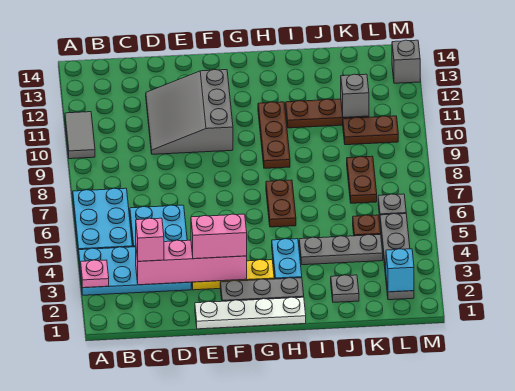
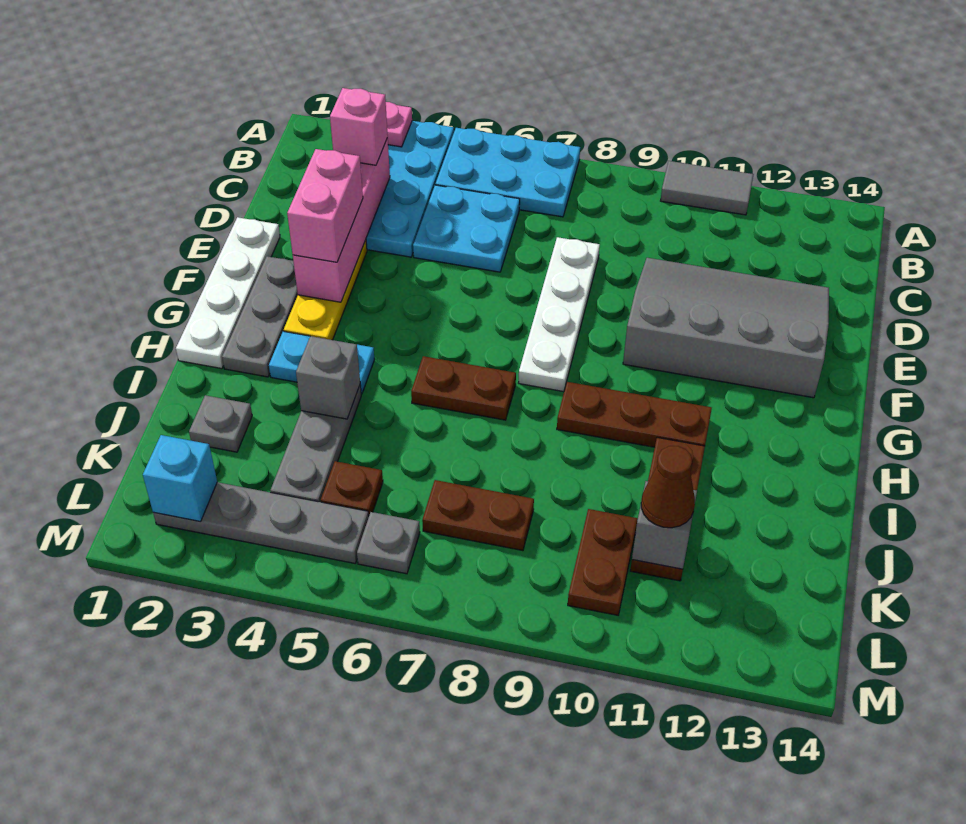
none -> white plate D8:G8 level 1
grey slope D10:F12 level 1 top F -> grey slope D10:F13 level 1 top F
none -> brown cone K11 level 3
grey brick M13 level 1 -> grey brick I4 level 2

